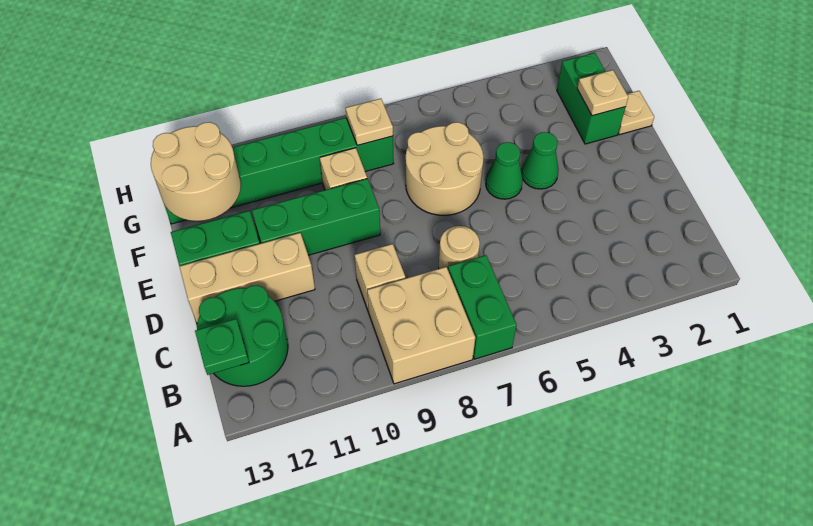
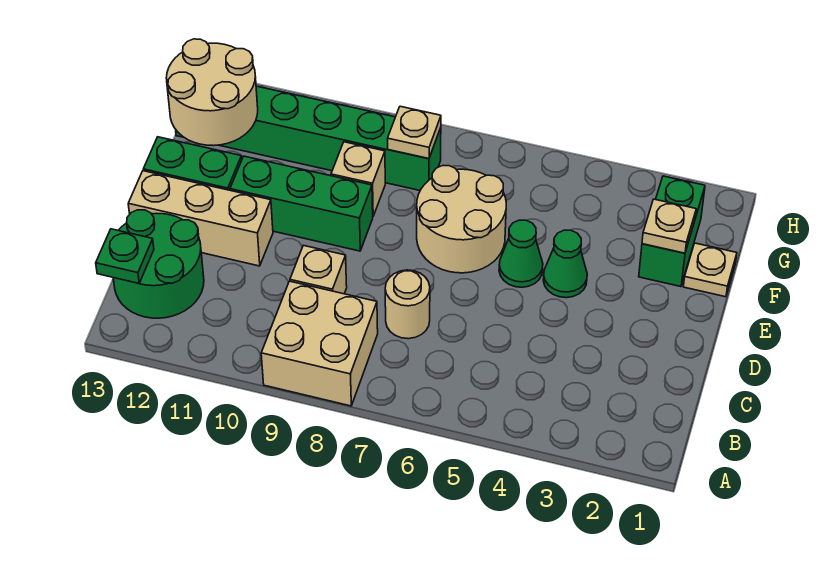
green brick A7:B7 level 1 -> none

